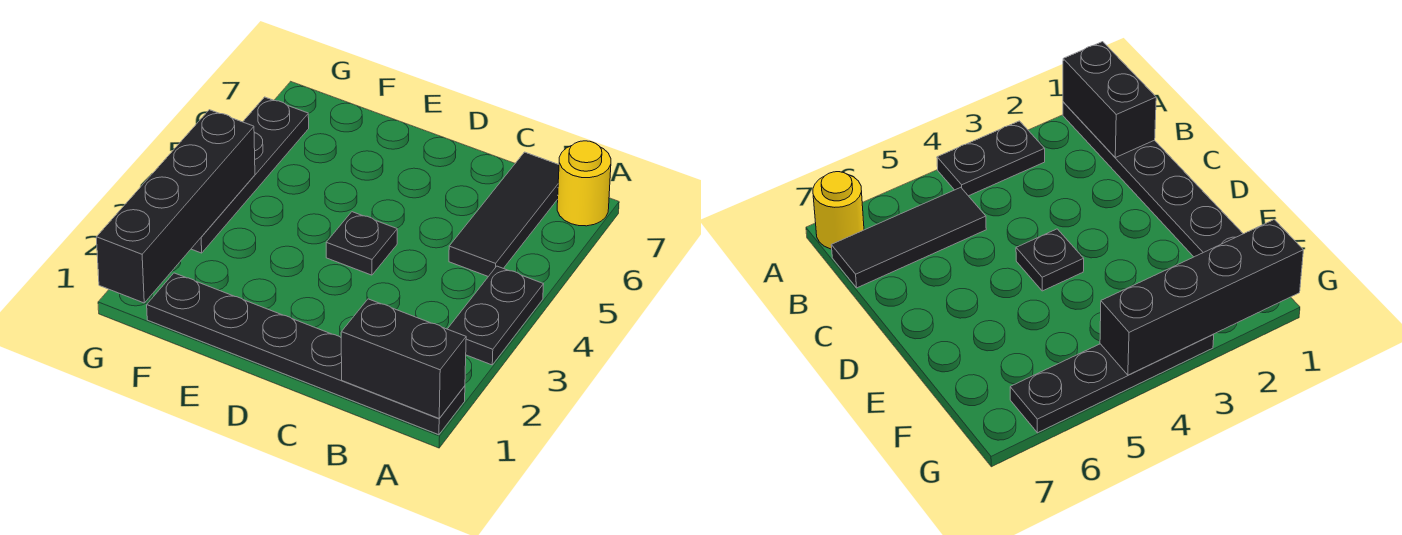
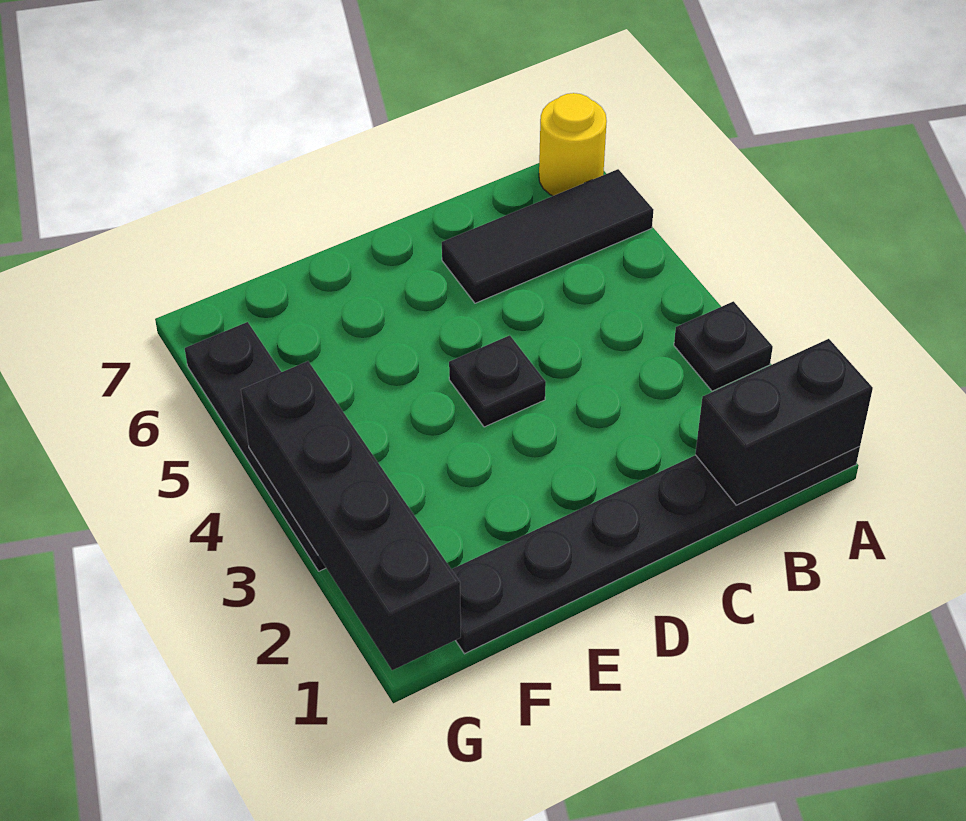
black plate A3:A4 level 1 -> black plate A3 level 1
black tile B5:B7 level 1 -> black tile A6:C6 level 1

